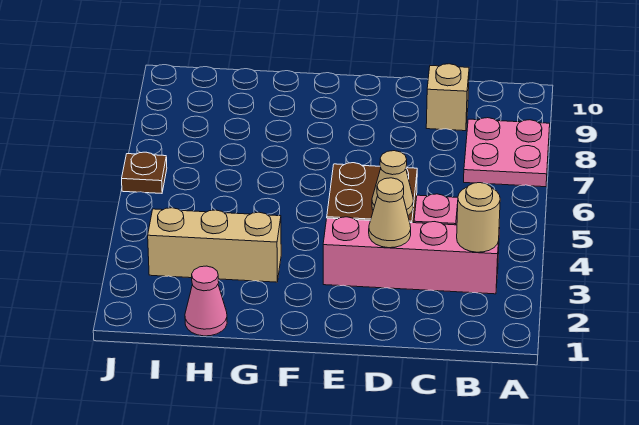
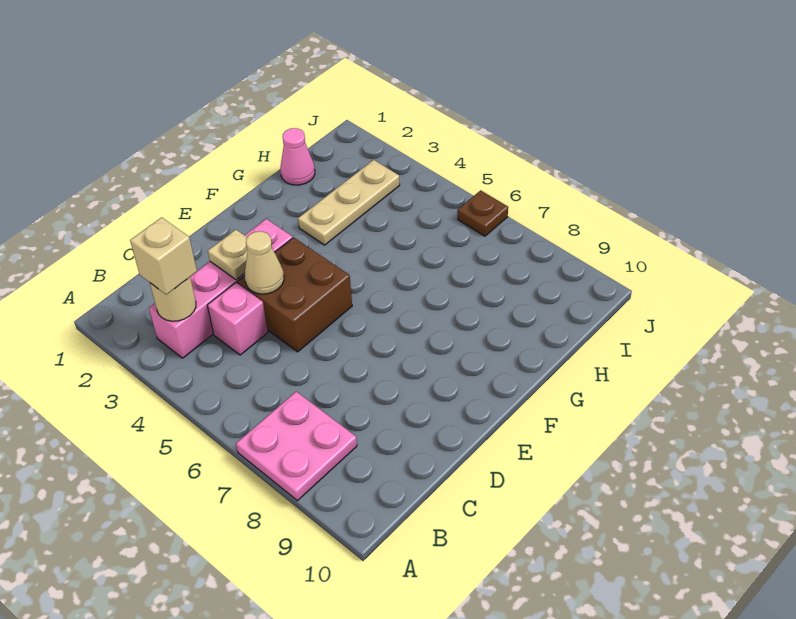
tan brick C9 level 1 -> tan brick B3 level 3
tan cone D3 level 2 -> tan plate D3 level 2
tan brick G3:I3 level 1 -> tan plate G3:I3 level 1

